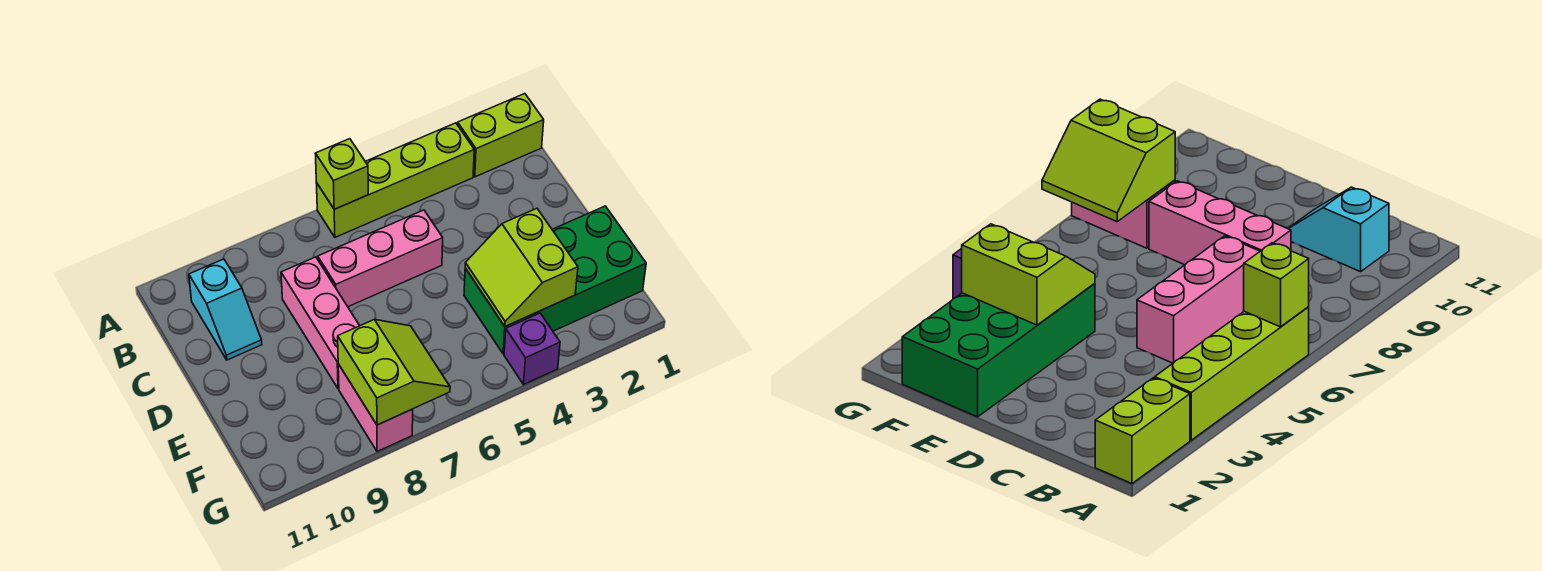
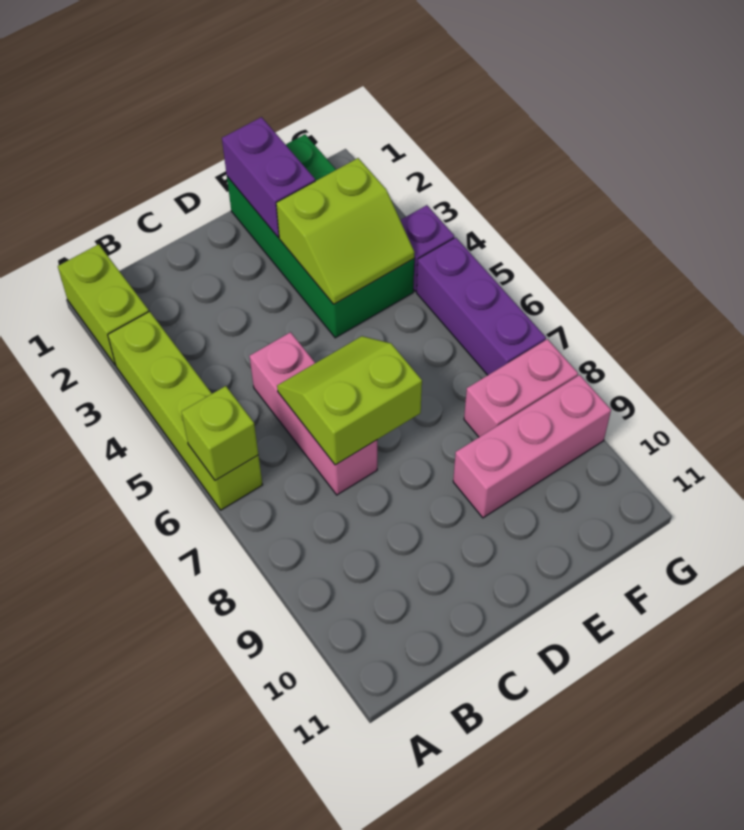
cyan slope B10:C10 level 1 top B -> none
pink brick C8:E8 level 1 -> pink brick E9:G9 level 1
none -> purple brick E1:E2 level 2
lime slope F7:G8 level 2 top 8 -> lime slope C6:D7 level 2 top 7
none -> purple brick G5:G7 level 1

